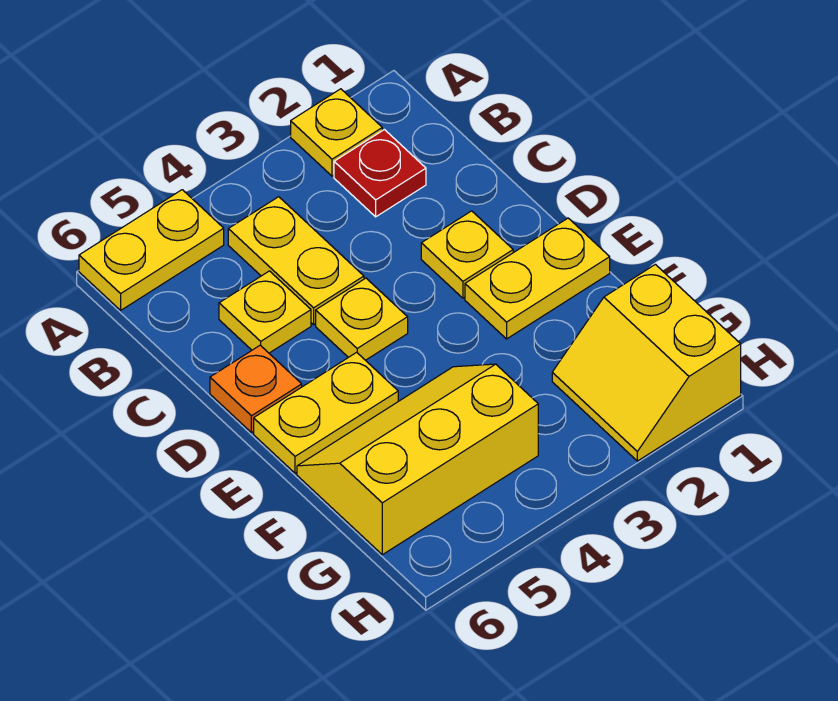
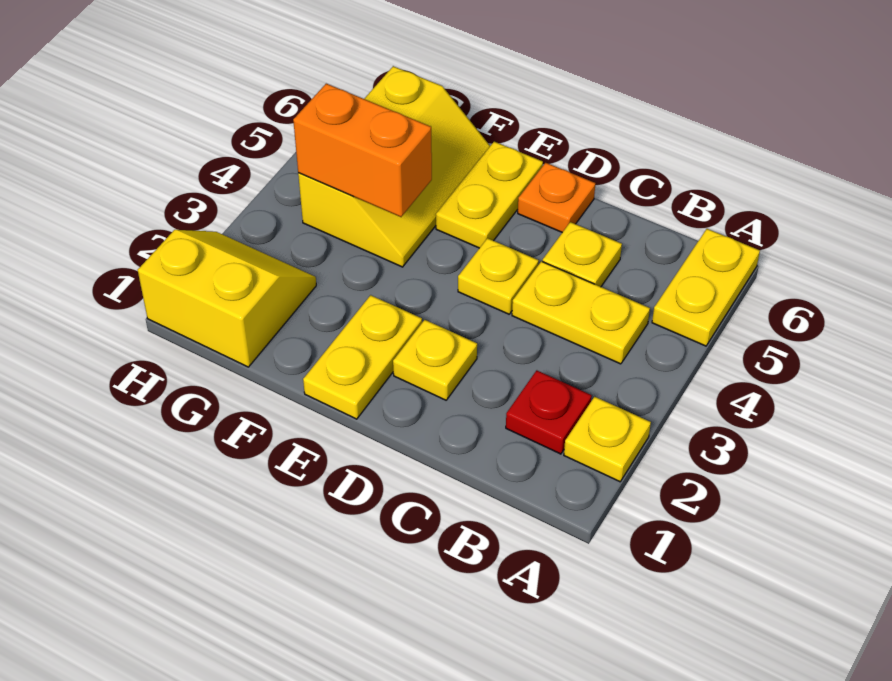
none -> orange brick F4:G4 level 2

